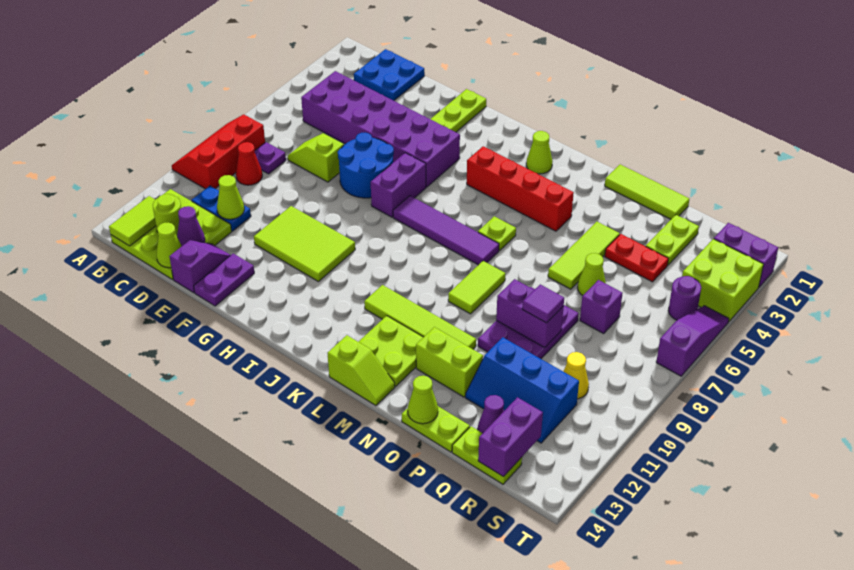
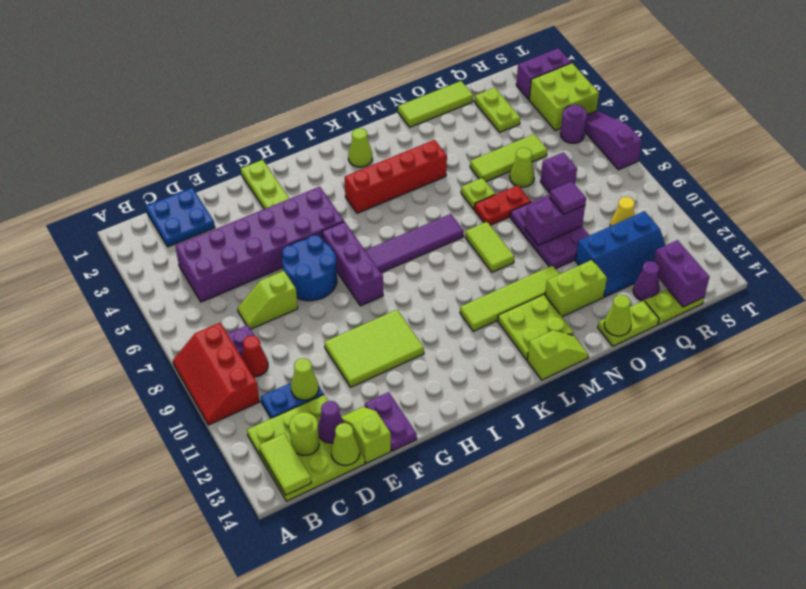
purple slope E13:E14 level 1 top 14 -> lime slope E13:E14 level 1 top 14
purple brick H6:H7 level 1 -> purple brick H6:H8 level 1
lime plate L6 level 1 -> lime plate N6 level 1
lime tile O4:O6 level 1 -> lime tile O5:Q5 level 1
red plate P4:Q4 level 1 -> red plate N7:O7 level 1

